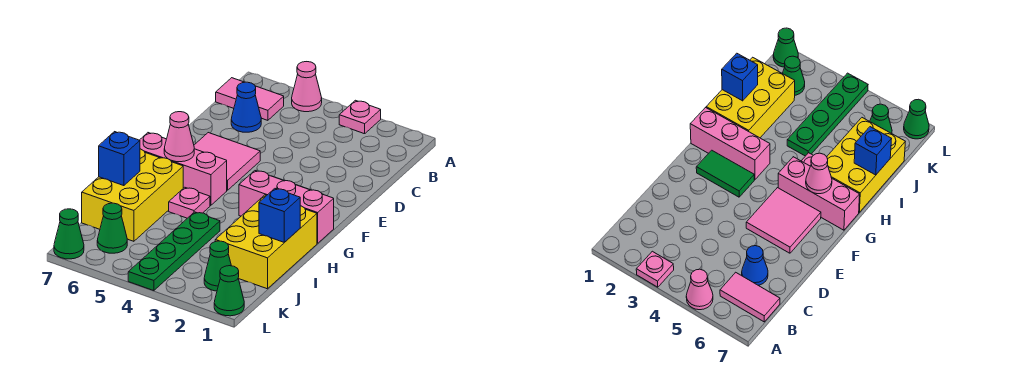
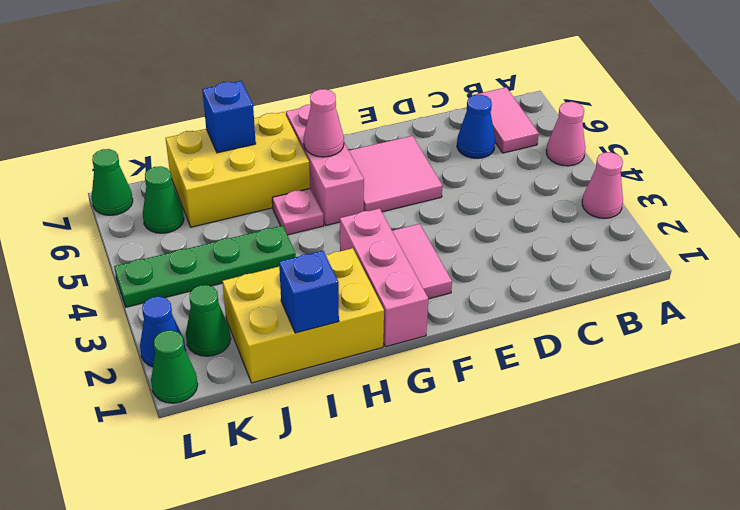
pink plate A3 level 1 -> pink cone A3 level 1
green tile F2:F3 level 1 -> pink tile F2:F3 level 1
none -> blue cone L2 level 1

